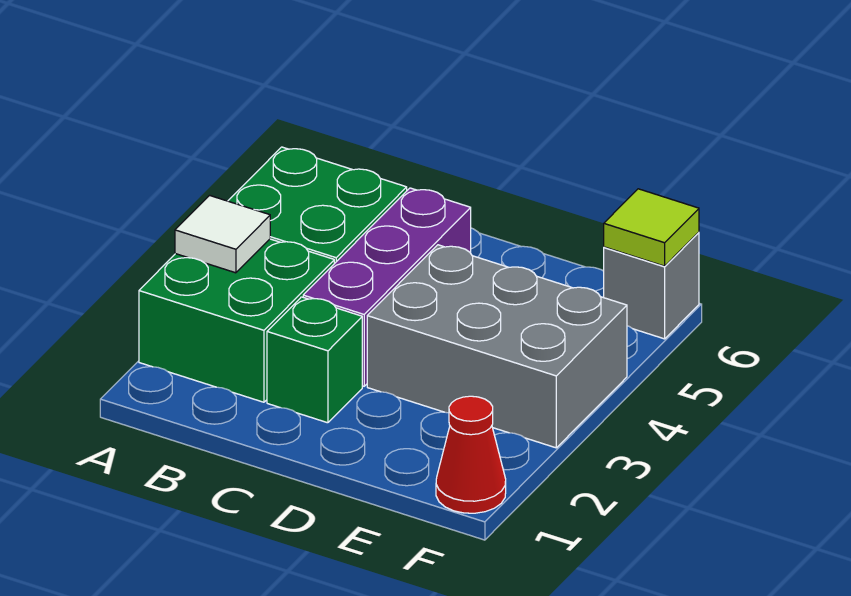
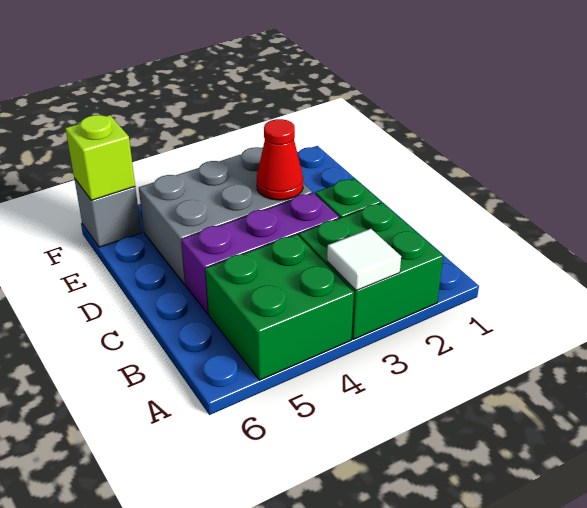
grey brick D3:F4 level 1 -> grey brick D3:E5 level 1
red cone F1 level 1 -> red cone D3 level 2
lime tile F6 level 2 -> lime brick F6 level 2

